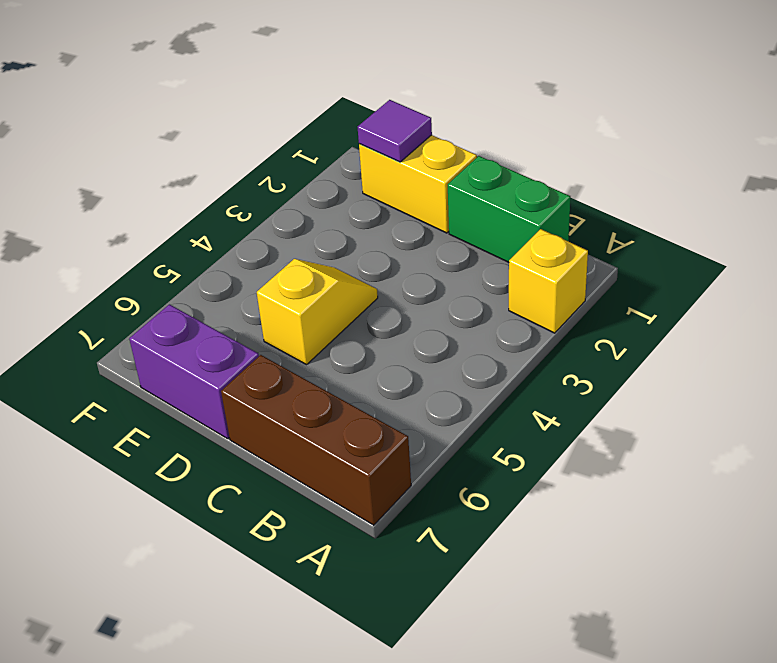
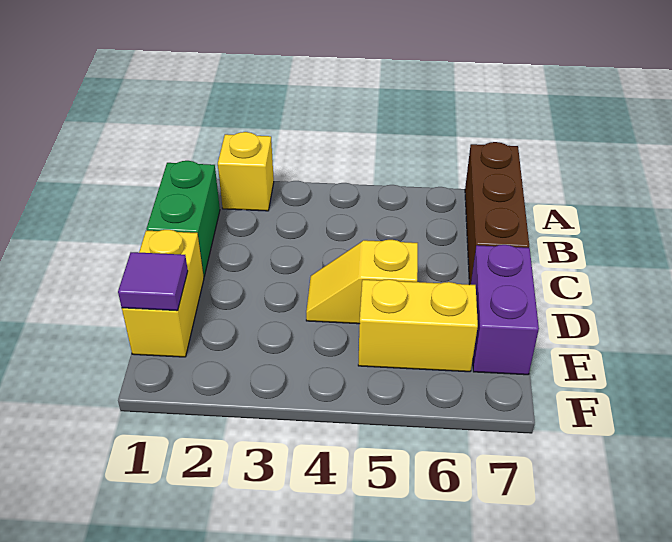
none -> yellow brick E5:E6 level 1

